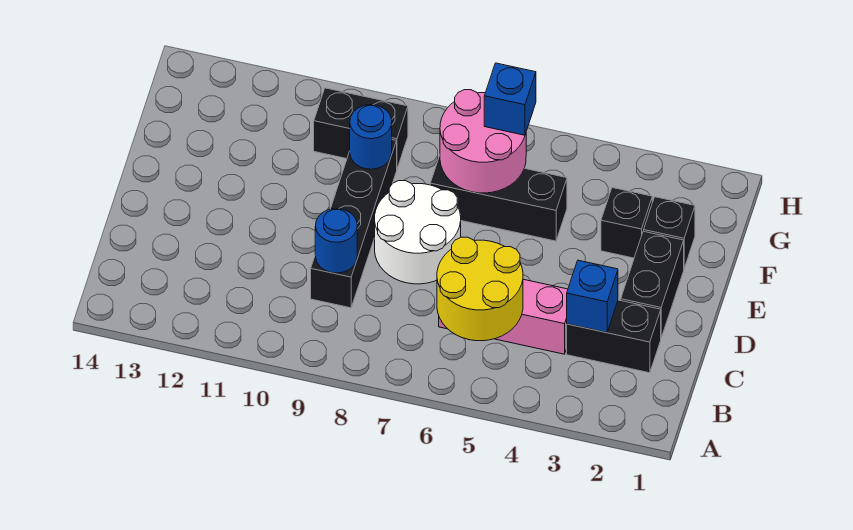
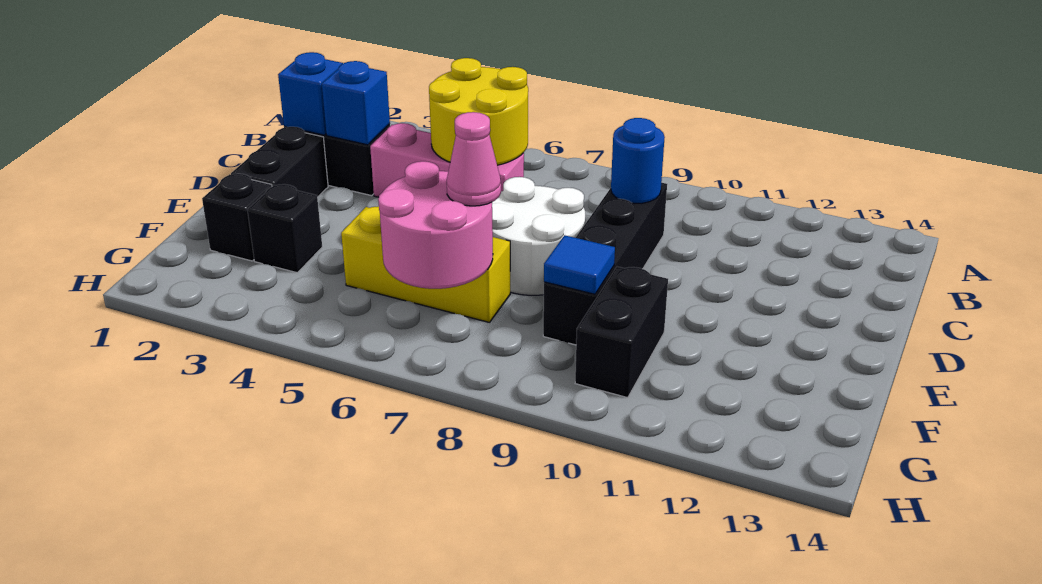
black brick F5:F7 level 1 -> yellow brick F5:F7 level 1
none -> pink cone F7 level 3
blue round brick F9 level 2 -> blue tile F9 level 2
blue brick G6 level 3 -> blue brick C2 level 2
black brick G9:G10 level 1 -> black brick F10:G10 level 1

